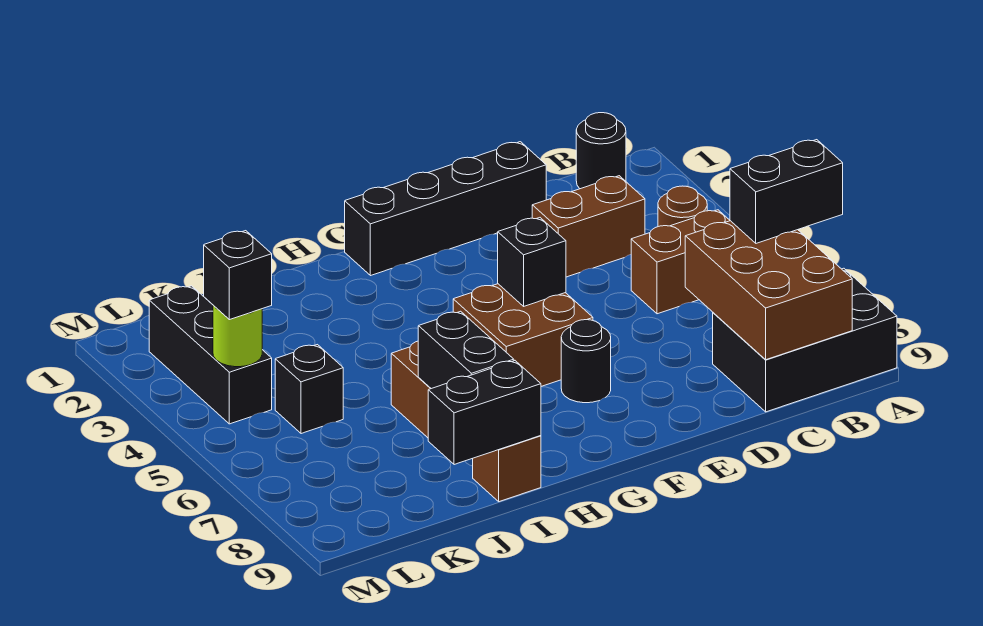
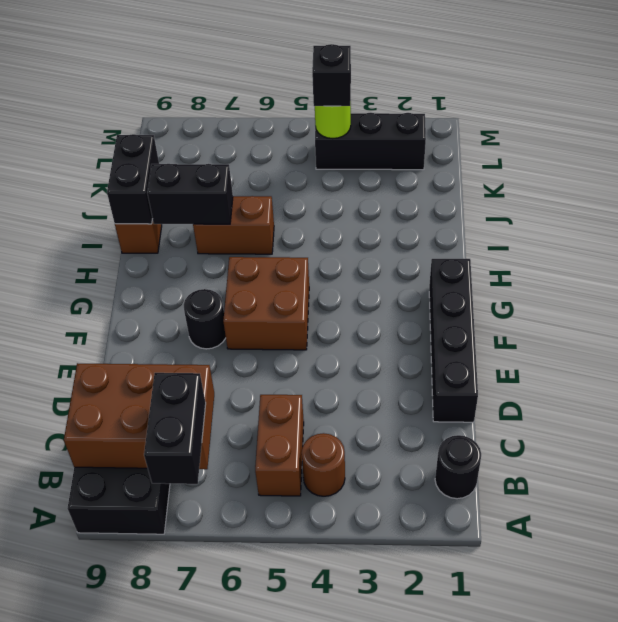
brown brick C3:D3 level 1 -> none
black brick F5 level 2 -> none
black brick K5 level 1 -> none

